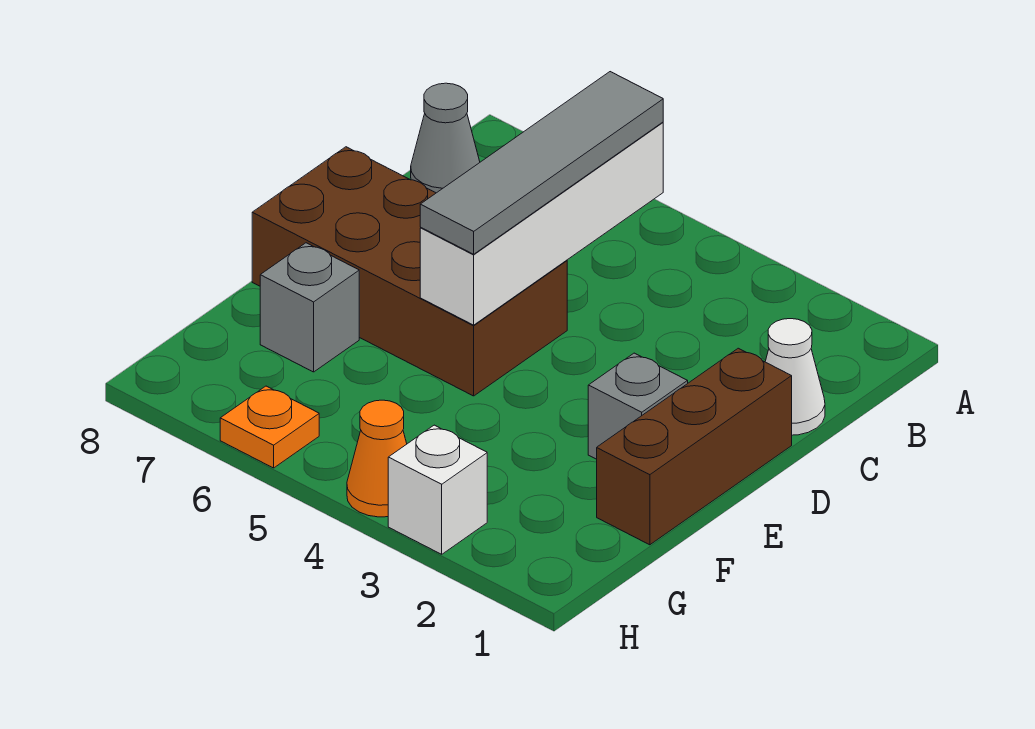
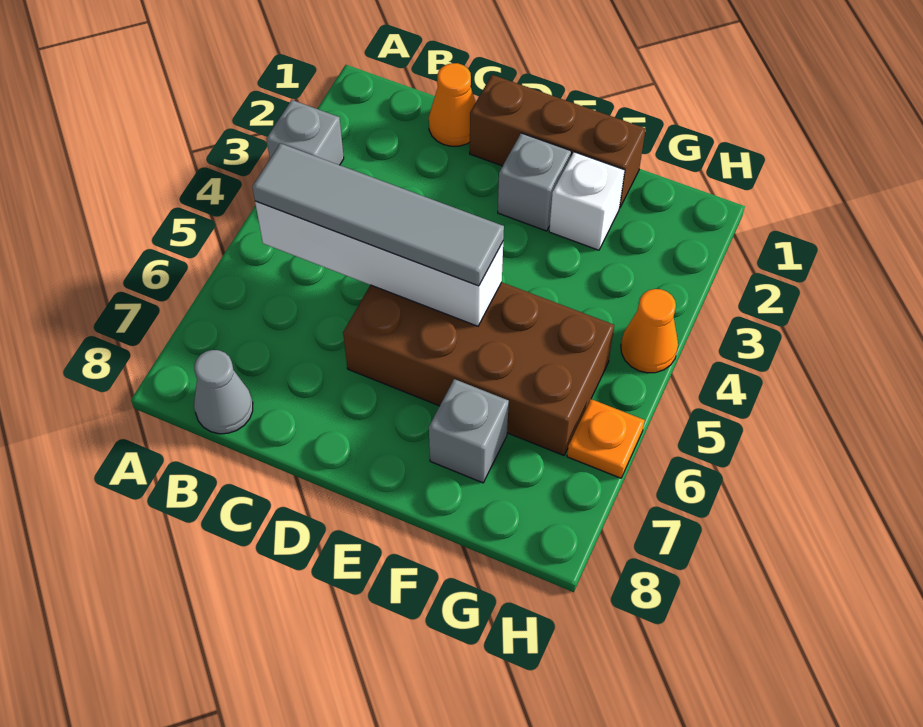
none -> grey brick A3 level 1
white cone C1 level 1 -> orange cone C1 level 1
brown brick D5:E8 level 1 -> brown brick D5:G6 level 1
white brick H3 level 1 -> white brick F2 level 1

